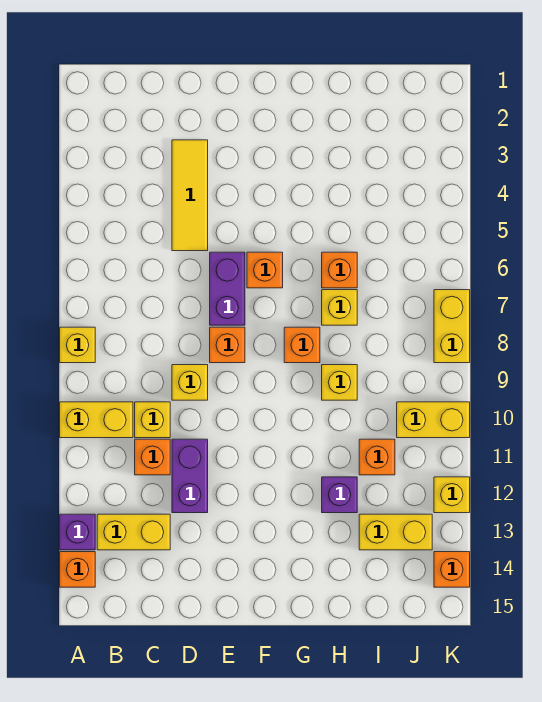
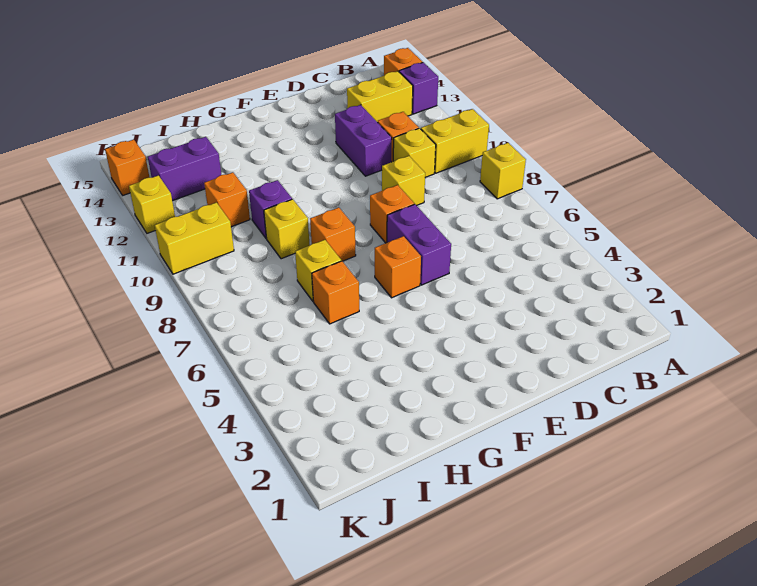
yellow tile D3:D5 level 1 -> none
purple brick H12 level 1 -> purple brick H10 level 1
yellow brick I13:J13 level 1 -> purple brick I13:J13 level 1
yellow brick K7:K8 level 1 -> none

